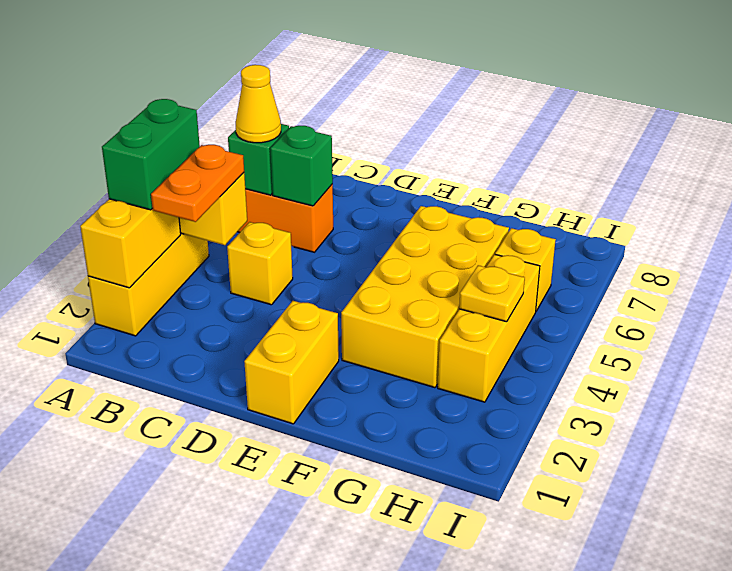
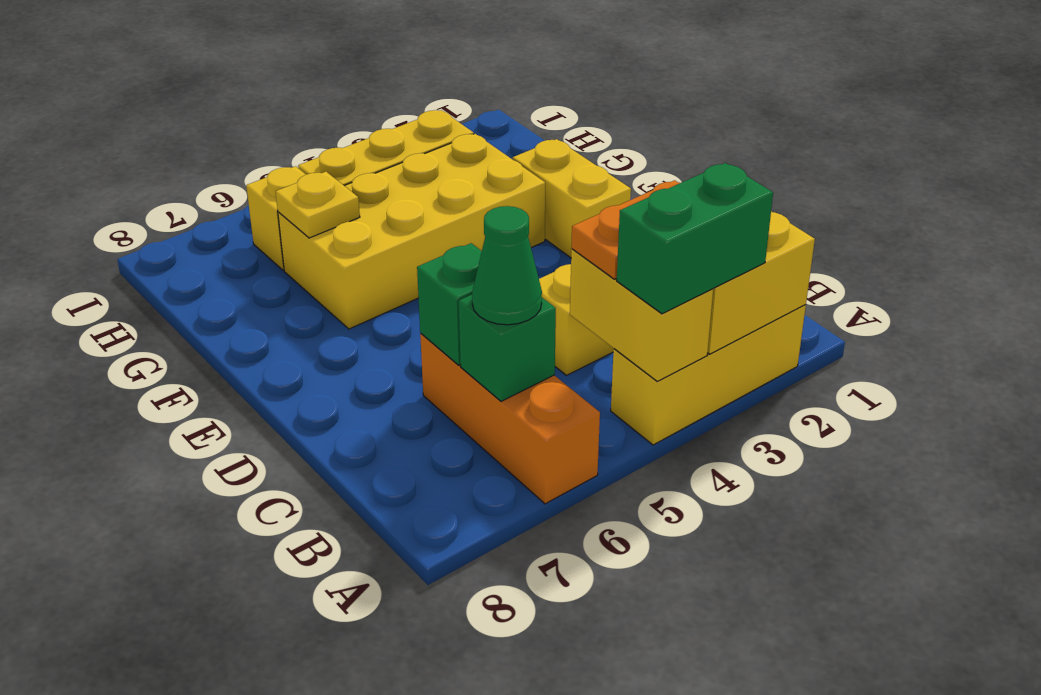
yellow cone B6 level 3 -> green cone B6 level 3
yellow brick E1:E2 level 1 -> yellow brick E2:F2 level 1
yellow plate H4 level 2 -> yellow plate G6 level 2

